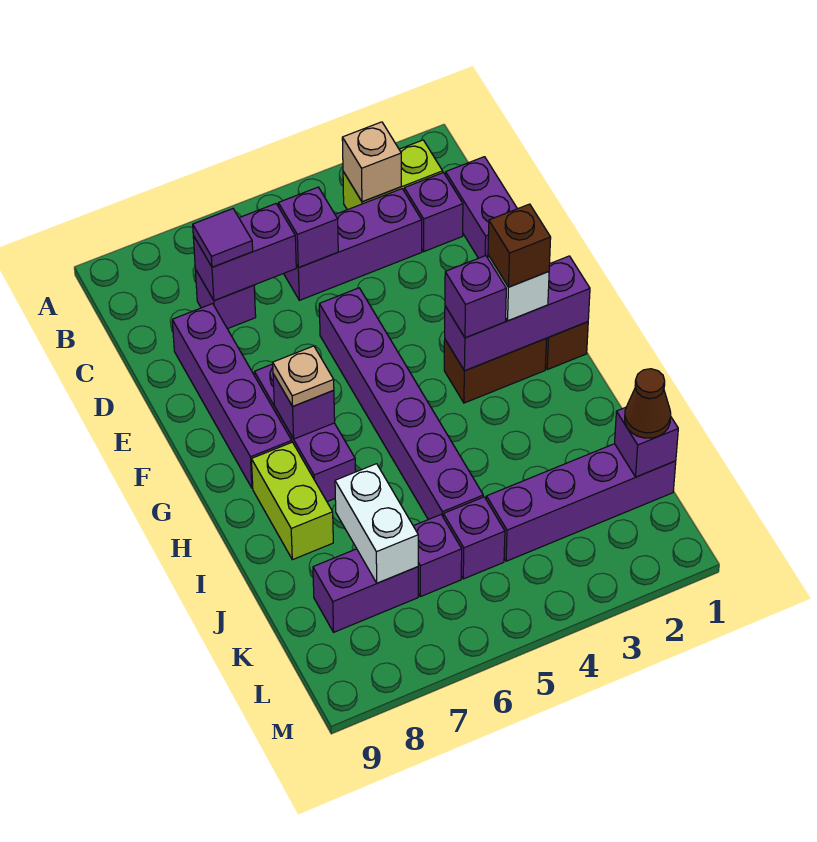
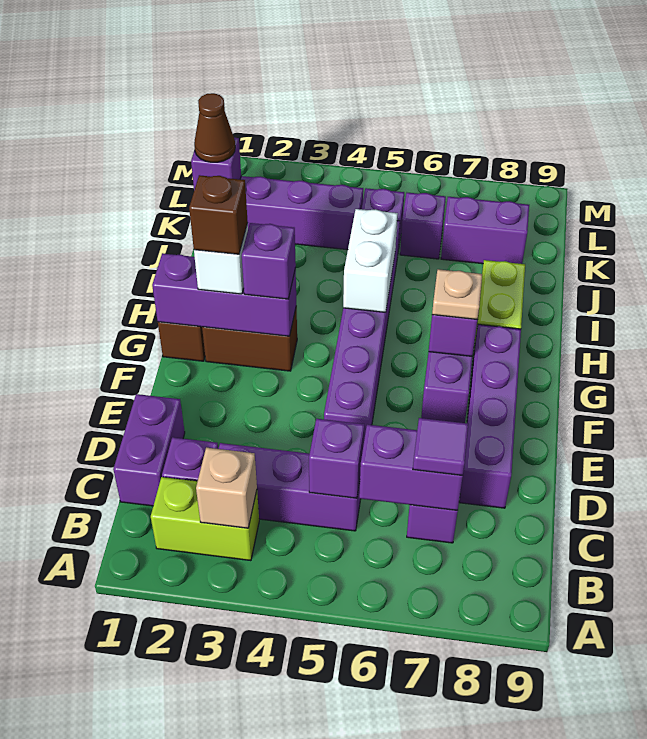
white brick J7:K7 level 2 -> white brick H5:I5 level 2

